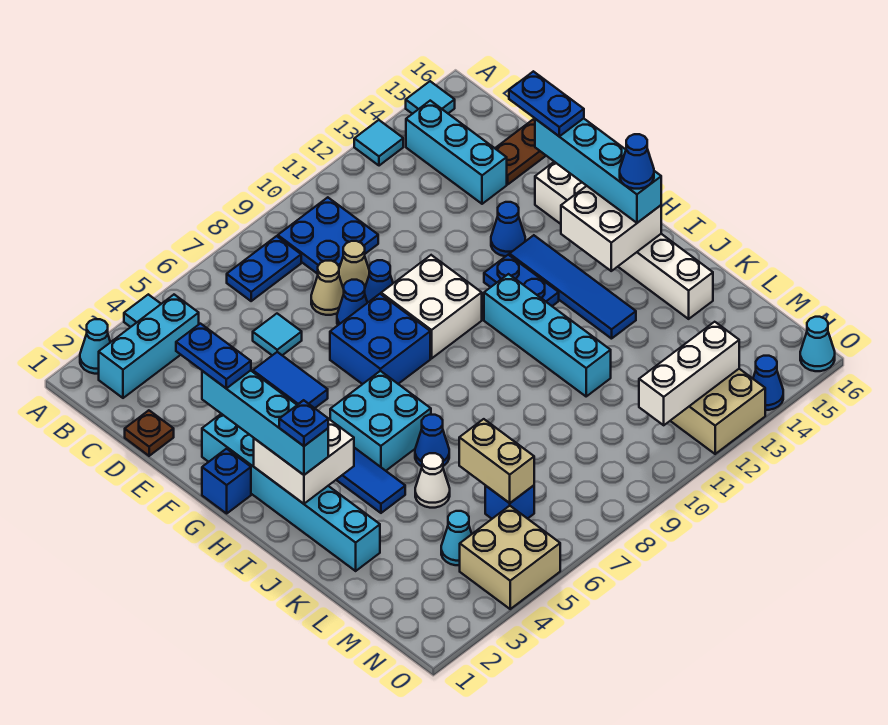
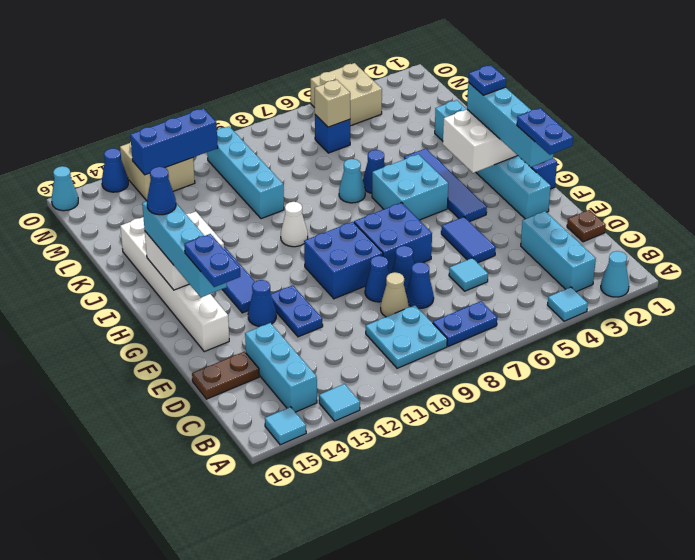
cyan brick B2:B4 level 1 -> cyan brick B3:D3 level 1
blue plate B9:C10 level 1 -> cyan plate B9:C10 level 1
tan cone D8 level 1 -> blue cone D8 level 1
white brick F9:G10 level 1 -> blue brick F9:G10 level 1
blue plate G12:H12 level 1 -> blue plate E12:F12 level 1
cyan brick H11:K11 level 1 -> cyan brick K10:N10 level 1
white cone K5 level 1 -> white cone I10 level 1
tan brick L6:M6 level 2 -> tan brick M6 level 2
cyan cone M4 level 1 -> cyan cone J7 level 1
white brick N11:N13 level 2 -> blue brick N11:N13 level 2

